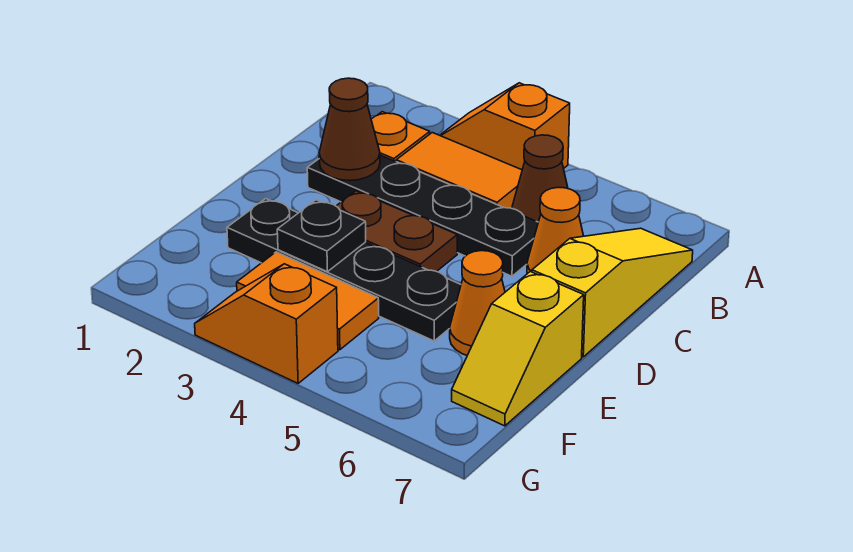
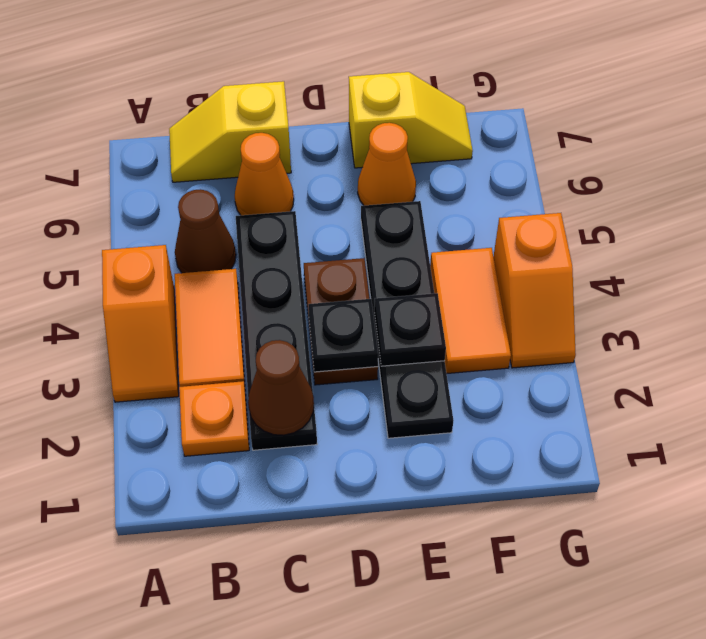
yellow slope B7:D7 level 1 top D -> yellow slope B7:C7 level 1 top C
none -> black plate D3 level 2

